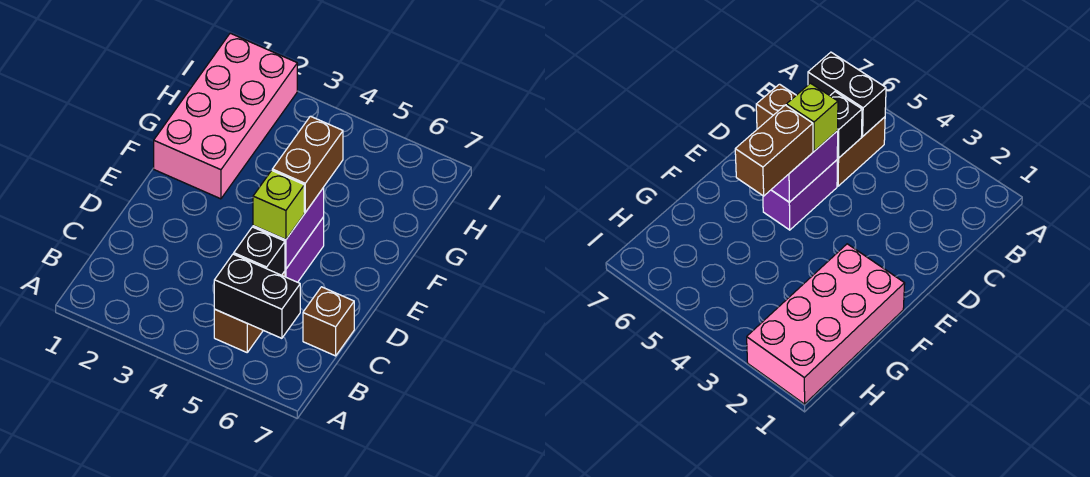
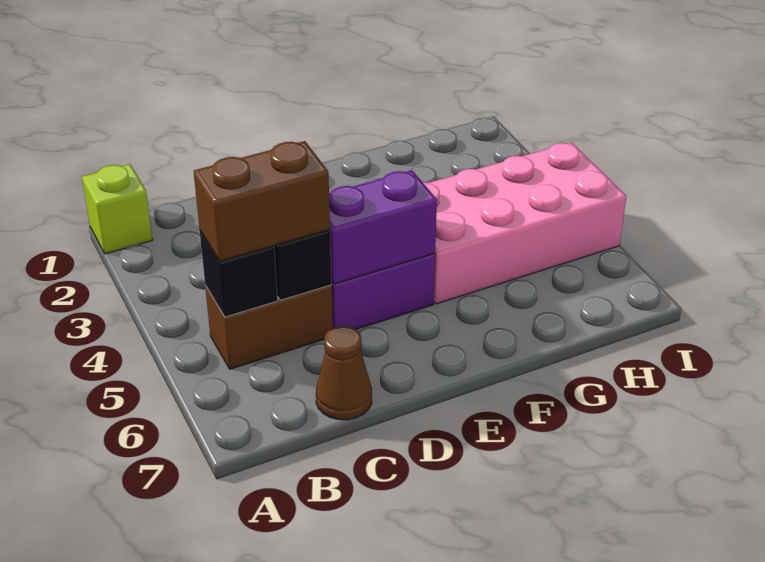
black brick B5:B6 level 2 -> black brick B5 level 2
brown brick C7 level 1 -> brown cone C7 level 1
lime brick D5 level 3 -> lime brick A1 level 1
brown brick E5:F5 level 3 -> brown brick B5:C5 level 3
pink brick F1:I2 level 1 -> pink brick F4:I5 level 1

